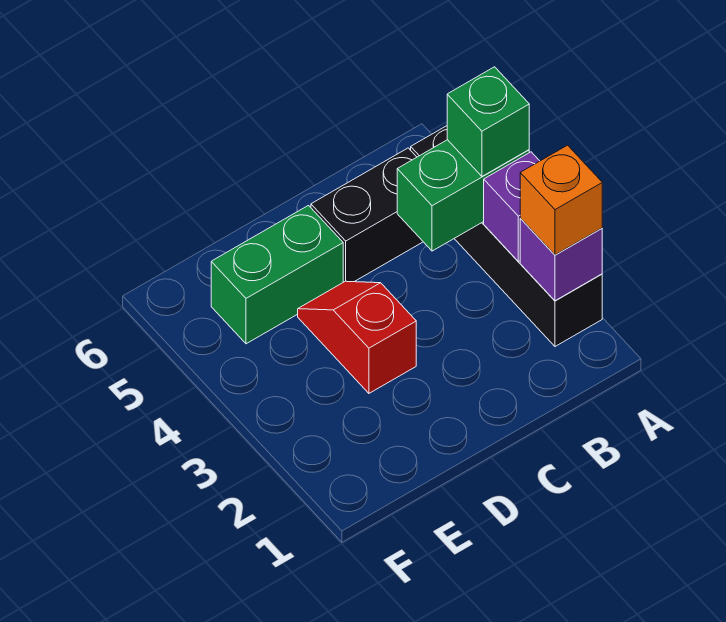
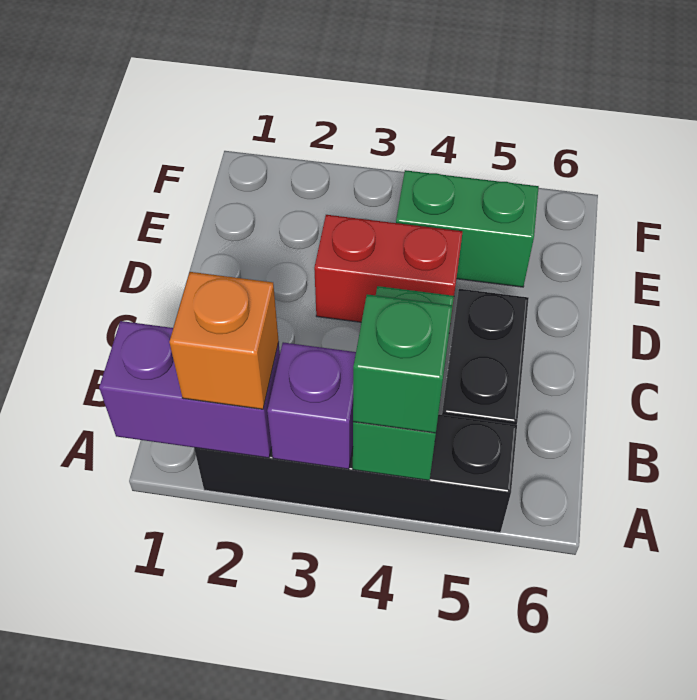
purple brick A2 level 2 -> purple brick A1:A2 level 2
red slope D3:D4 level 1 top 3 -> red brick D3:D4 level 1
green brick D5:E5 level 1 -> green brick E4:E5 level 1

